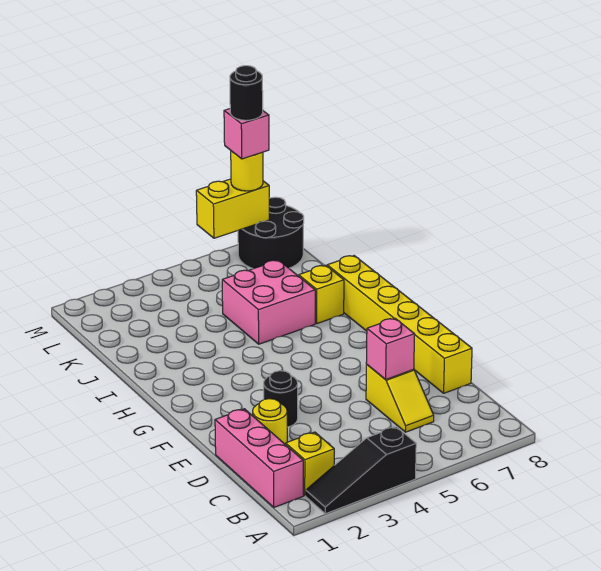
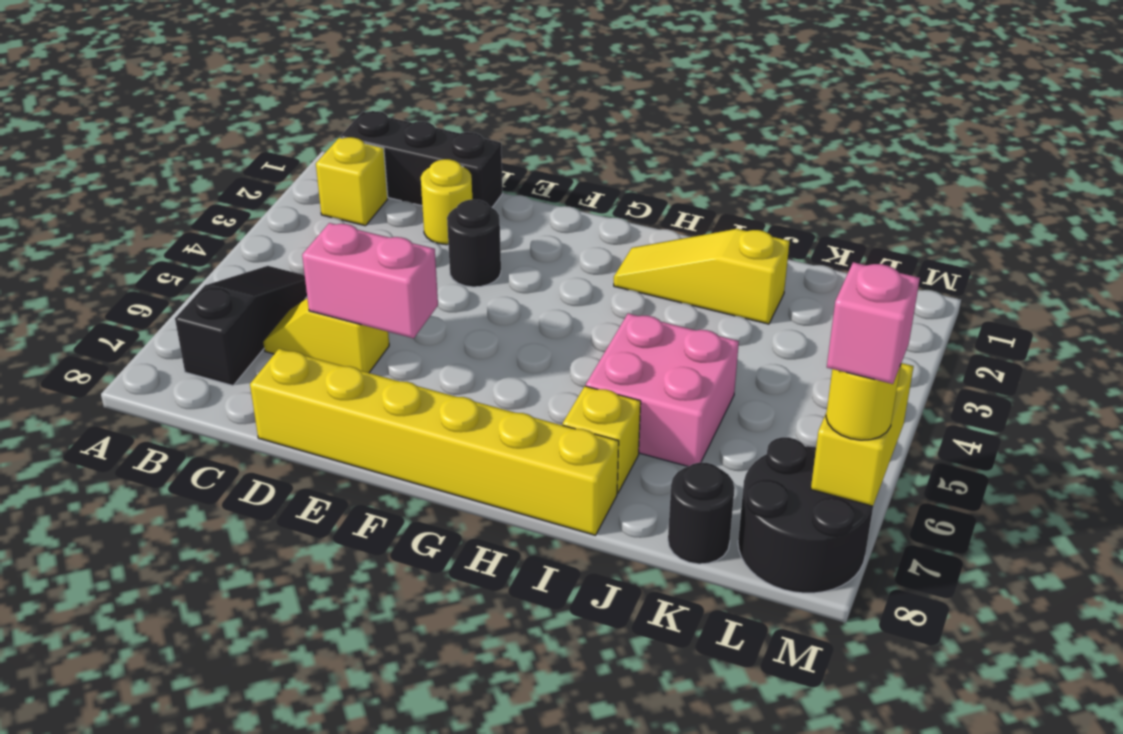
black slope A2:A4 level 1 top 4 -> black slope B5:B7 level 1 top 7
pink brick B1:D1 level 1 -> black brick B1:D1 level 1
pink brick D6 level 2 -> pink brick D6:E6 level 2
none -> yellow slope H2:J2 level 1 top J
black round brick M7 level 5 -> black round brick K8 level 1

